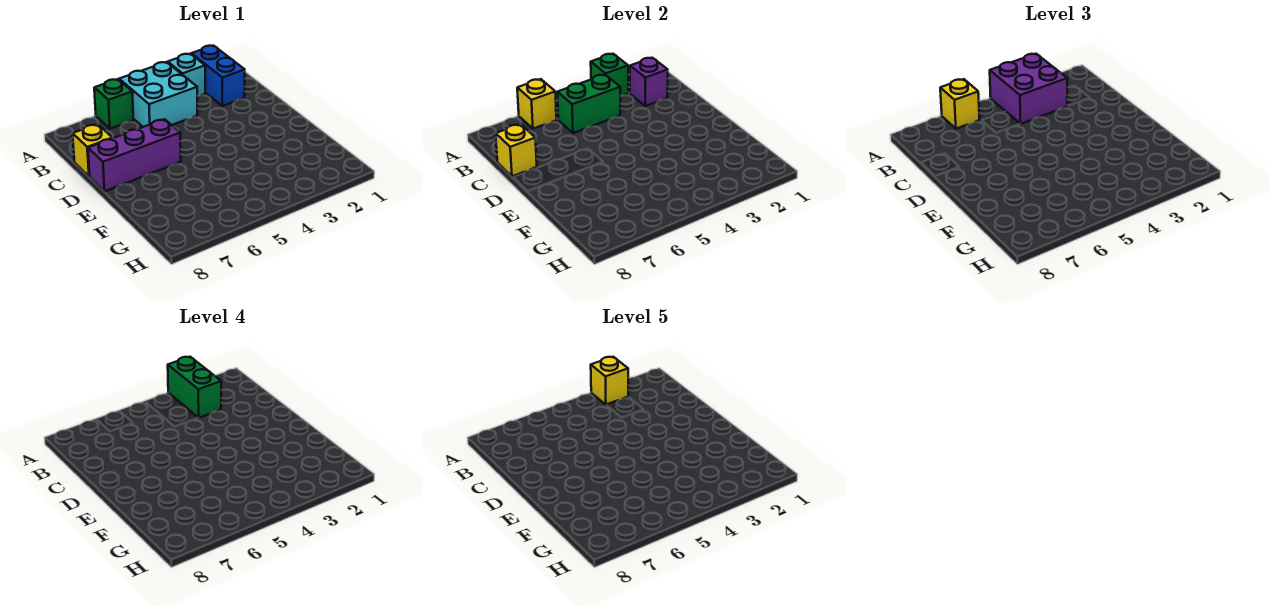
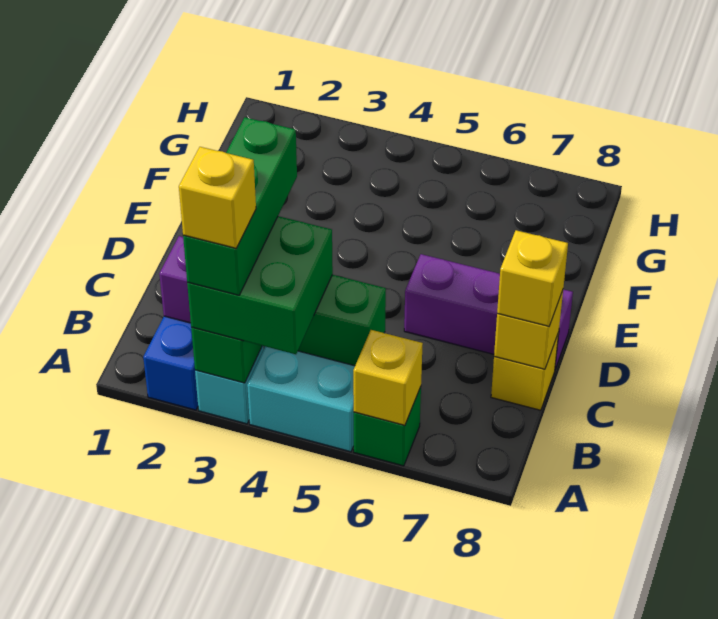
purple brick A3:B4 level 3 -> green brick A3:B4 level 3
green brick A3:B3 level 4 -> green brick A3:C3 level 4
yellow brick A6 level 3 -> yellow brick C8 level 3

